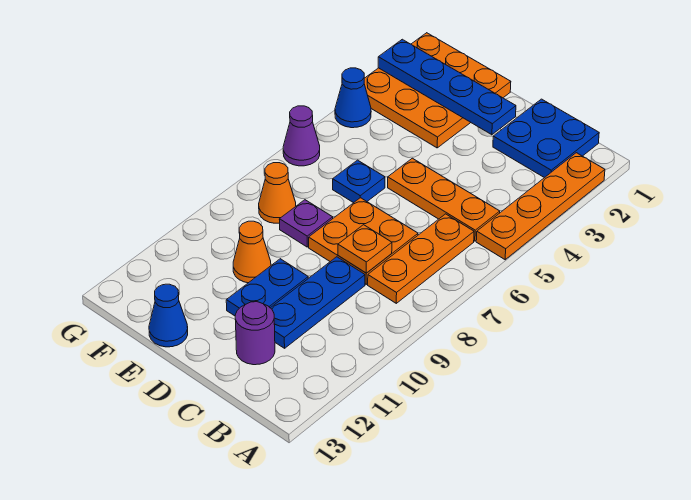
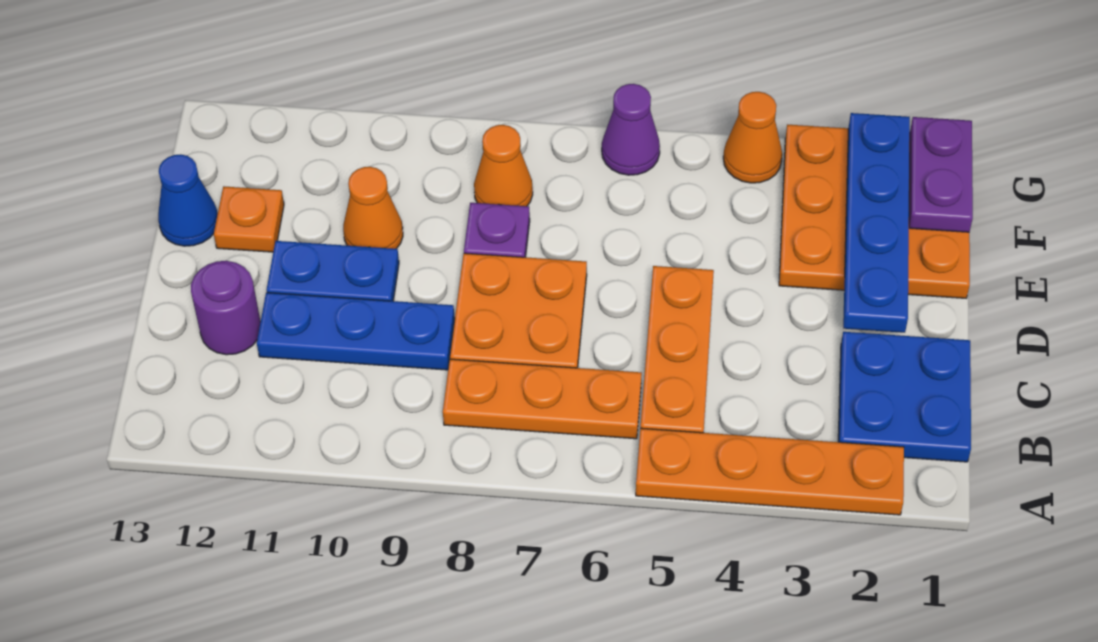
orange plate C8 level 2 -> orange plate E12 level 1
blue plate E6 level 1 -> none
none -> purple plate F1:G1 level 2
blue cone G4 level 1 -> orange cone G4 level 1

